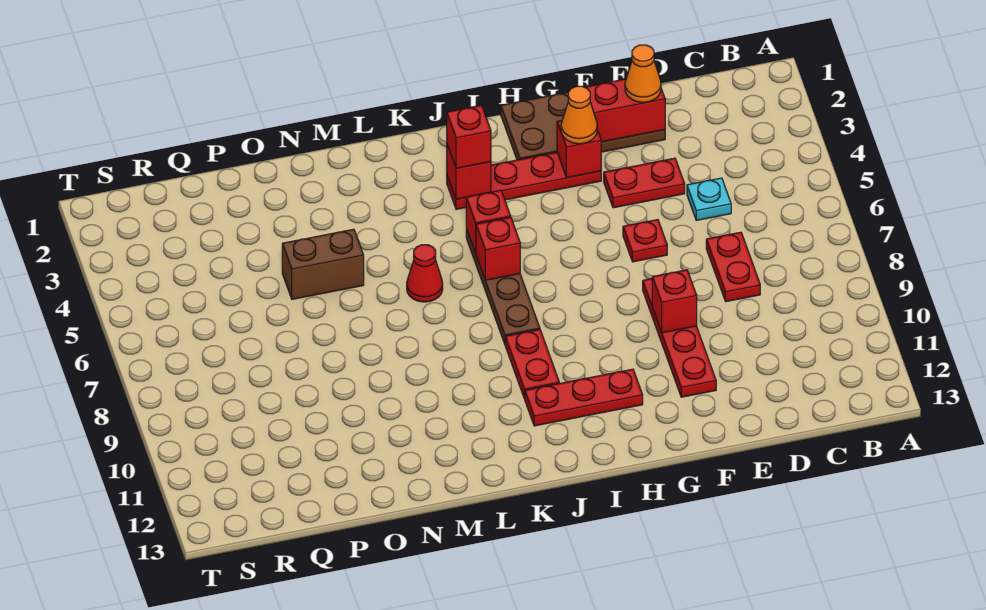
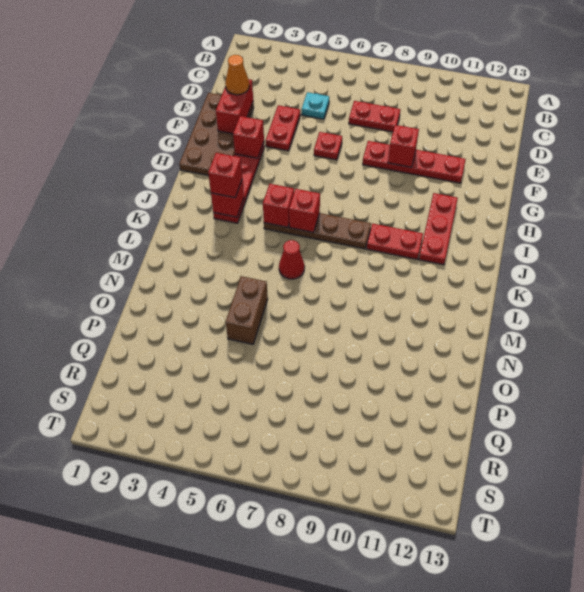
orange cone G3 level 3 -> none

